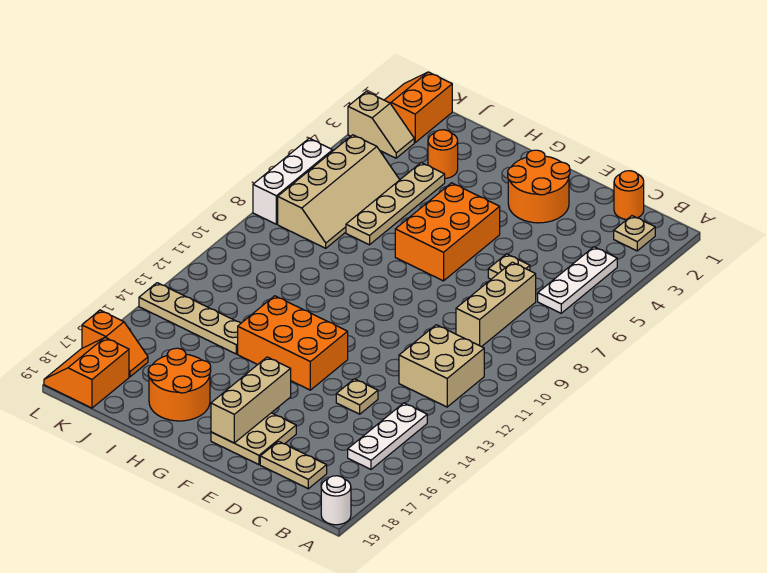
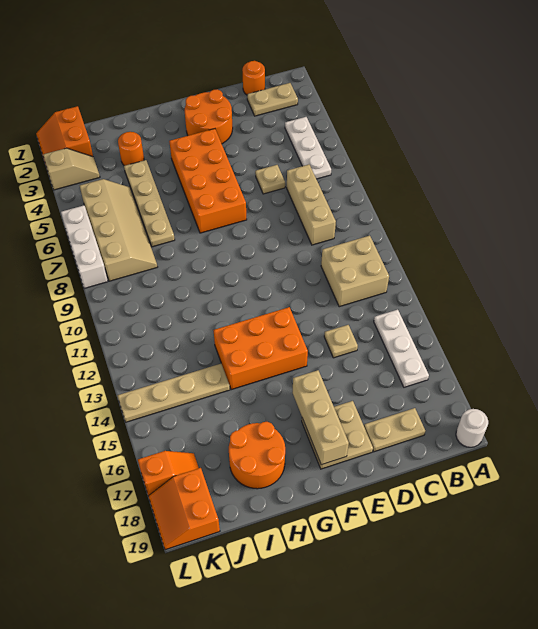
tan plate B2 level 1 -> tan plate B2:C2 level 1
orange brick F5:G7 level 1 -> orange brick F4:G7 level 1

